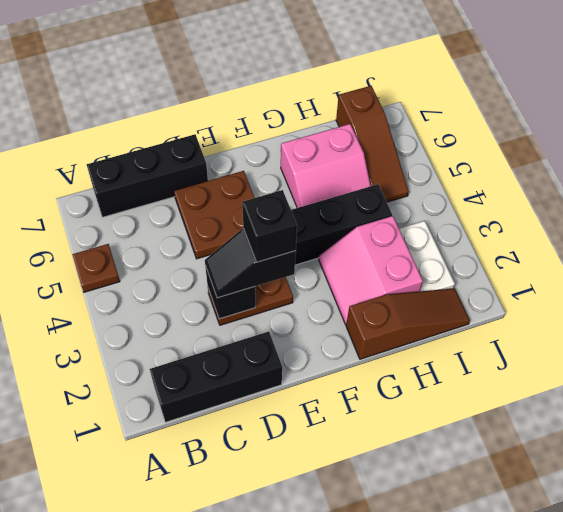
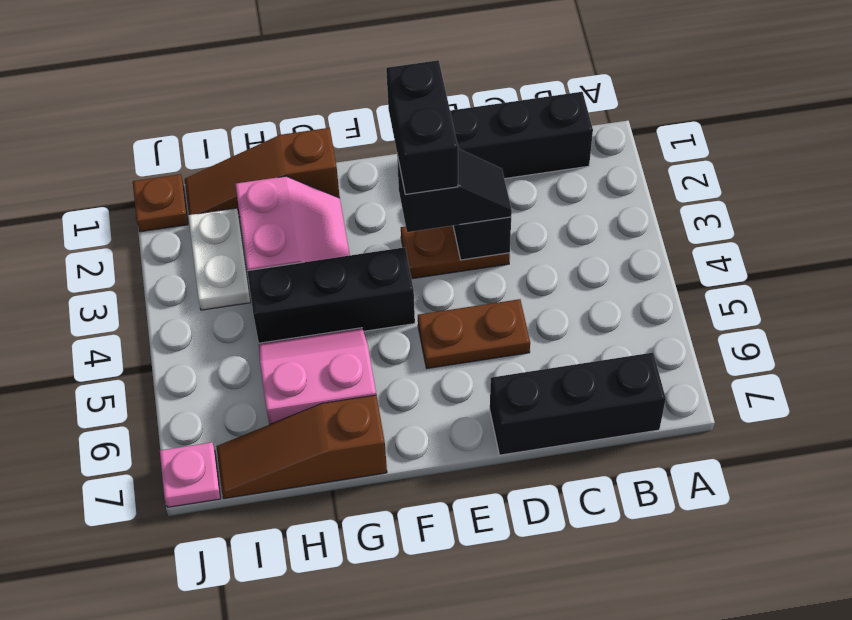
brown plate A5 level 1 -> brown plate J1 level 1
brown plate D5:E6 level 1 -> brown plate D5:E5 level 1
black brick E3 level 4 -> black brick E2:E3 level 4
brown slope I5:I7 level 1 top 7 -> brown slope G7:I7 level 1 top G
none -> pink plate J7 level 1

